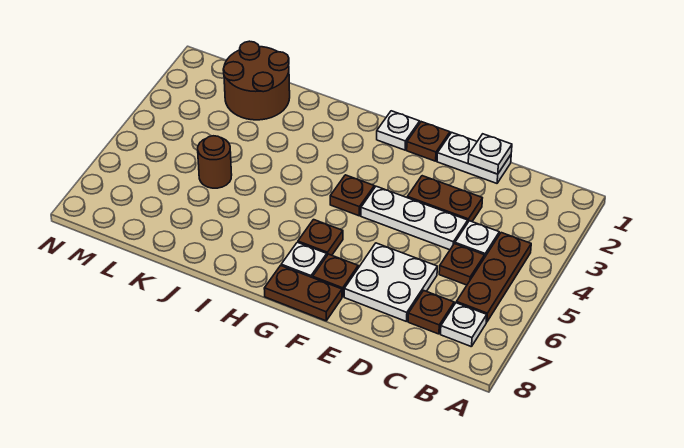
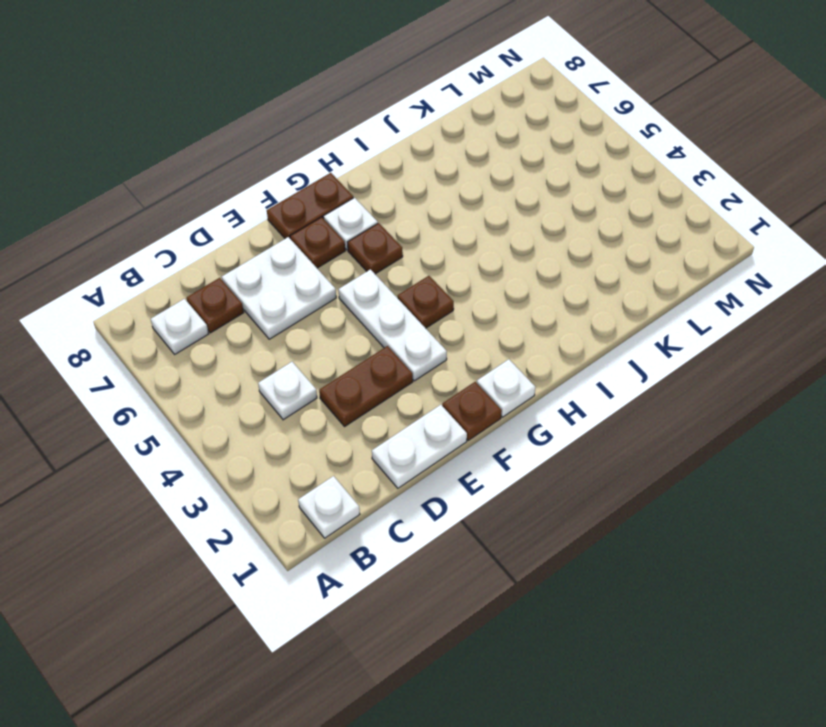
brown plate B4:B6 level 1 -> none
brown plate C5 level 1 -> none
white plate D1 level 2 -> white plate B1 level 1
white plate D4:F4 level 1 -> white plate F3:F5 level 1
brown round brick K1:L2 level 1 -> none
brown round brick K5 level 1 -> none

